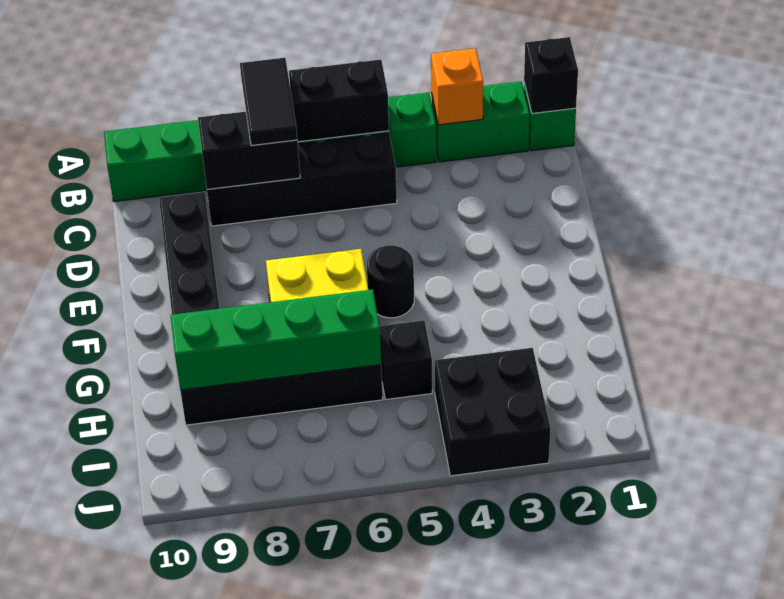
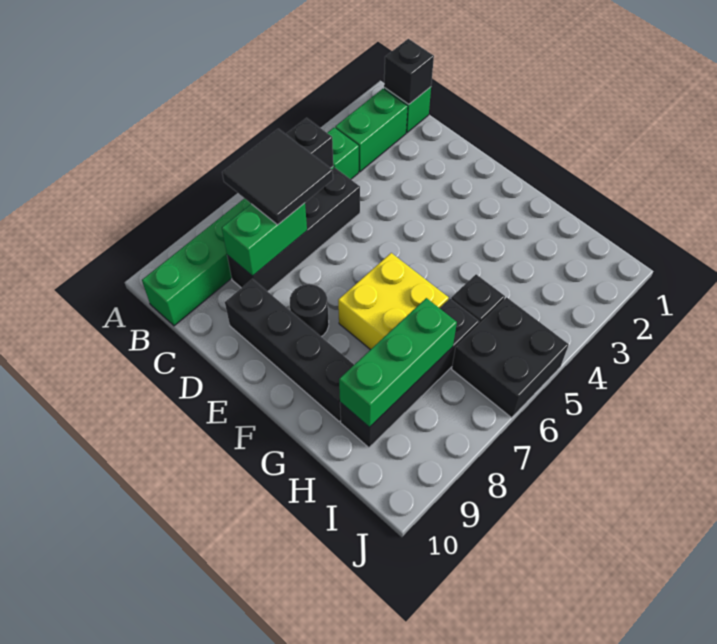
orange brick B3 level 2 -> none
black tile B7:C7 level 3 -> black tile B6:C7 level 3
black brick C7:C8 level 2 -> green brick C7:C8 level 2
black round brick F5 level 1 -> black round brick E8 level 1
green brick H6:H9 level 2 -> green brick H7:H9 level 2
black brick I3:J4 level 1 -> black brick I5:J6 level 1

